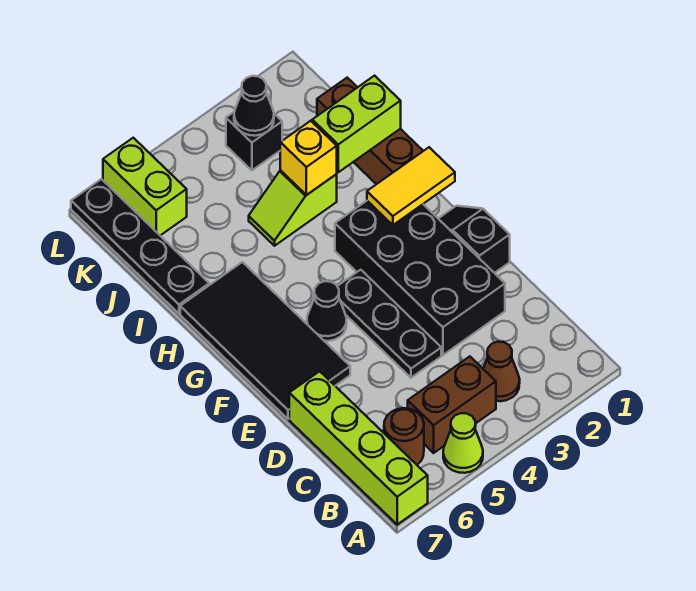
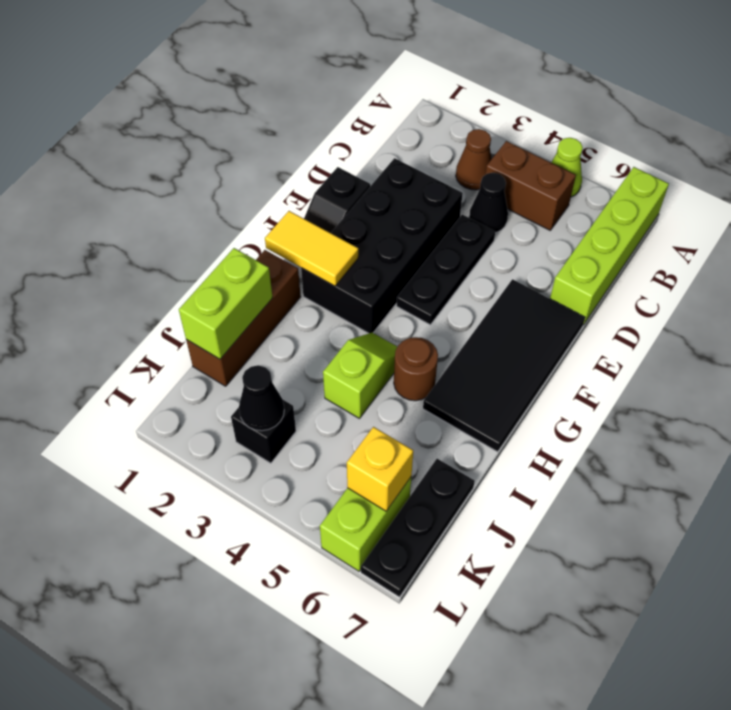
brown round brick B6 level 1 -> brown round brick H5 level 1
black cone F5 level 1 -> black cone C4 level 1
lime brick I1:I2 level 2 -> lime brick I1:J1 level 2
lime slope I3:I4 level 1 top 3 -> lime slope H4:I4 level 1 top I
yellow brick I3 level 2 -> yellow brick K6 level 2
black plate I7:L7 level 1 -> black plate J7:L7 level 1

